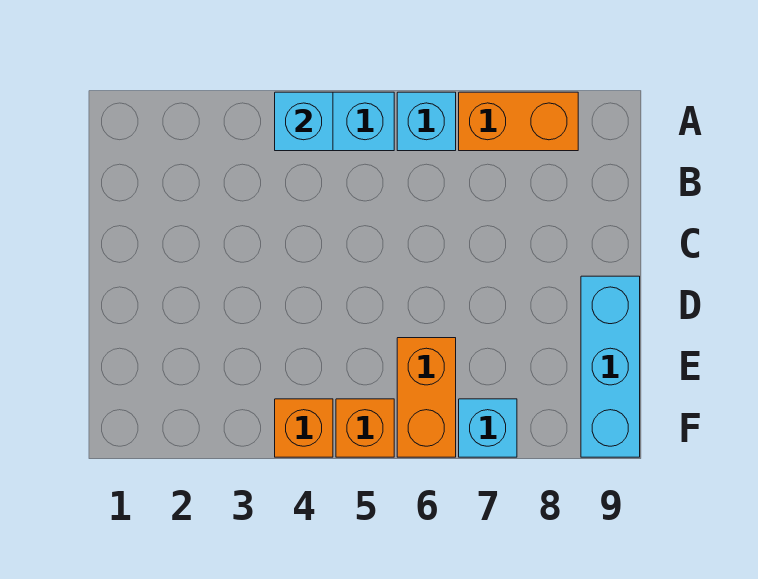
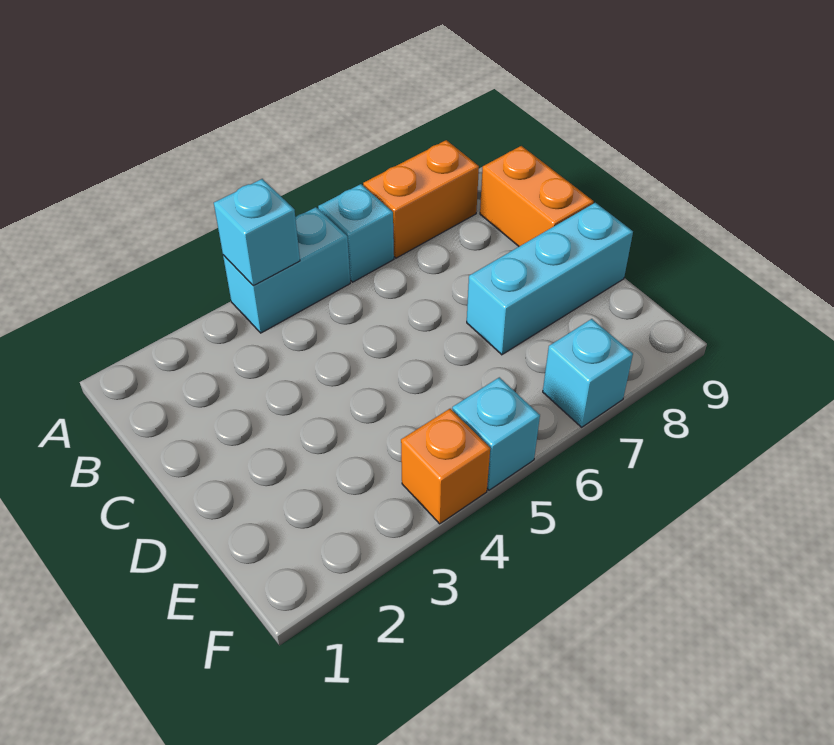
cyan brick D9:F9 level 1 -> cyan brick D7:D9 level 1
orange brick E6:F6 level 1 -> orange brick B9:C9 level 1
orange brick F5 level 1 -> cyan brick F5 level 1

